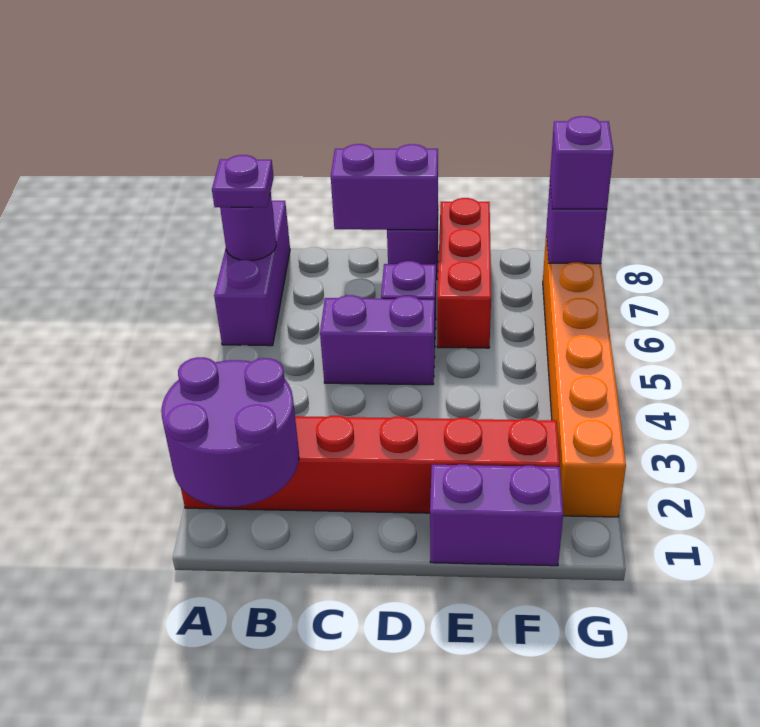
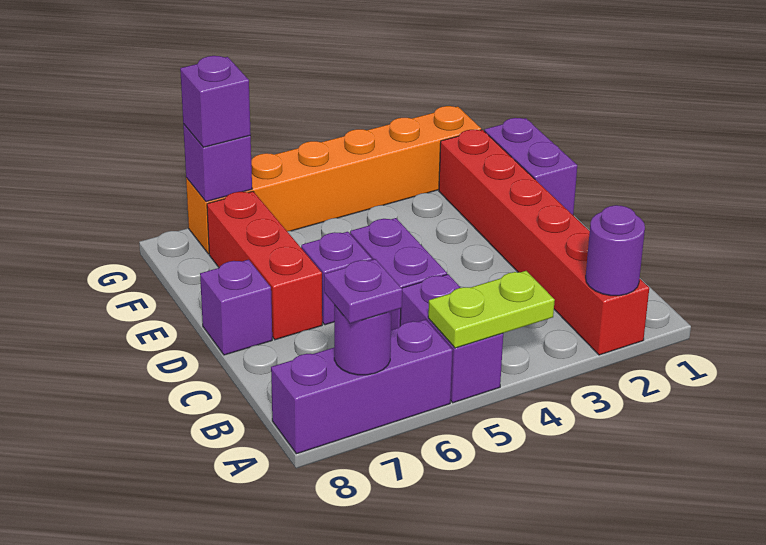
purple round brick A1:B2 level 2 -> purple round brick A2 level 2
none -> lime plate A4:A5 level 2
purple brick C8:D8 level 2 -> purple brick A5:B5 level 1
red brick E6:E8 level 1 -> red brick D7:F7 level 1

